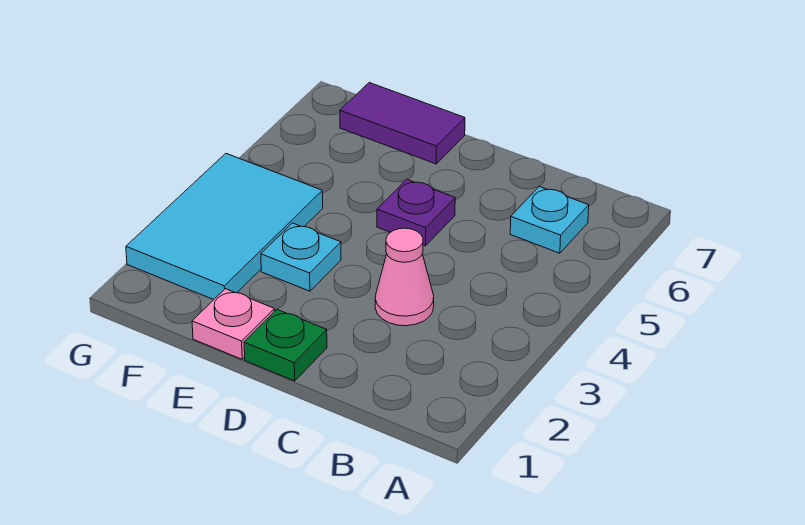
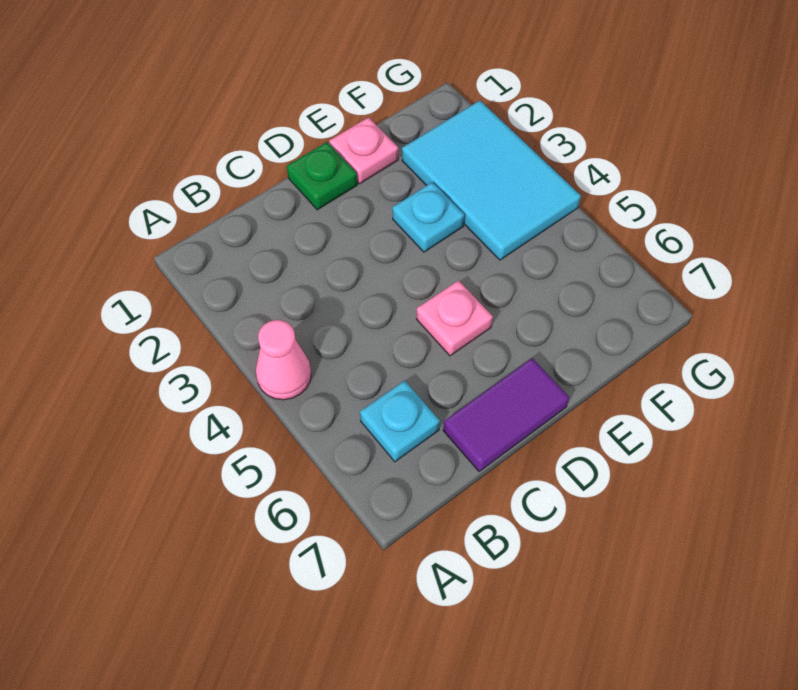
pink cone C3 level 1 -> pink cone A4 level 1
purple plate D5 level 1 -> pink plate D5 level 1
purple tile E7:F7 level 1 -> purple tile C7:D7 level 1

